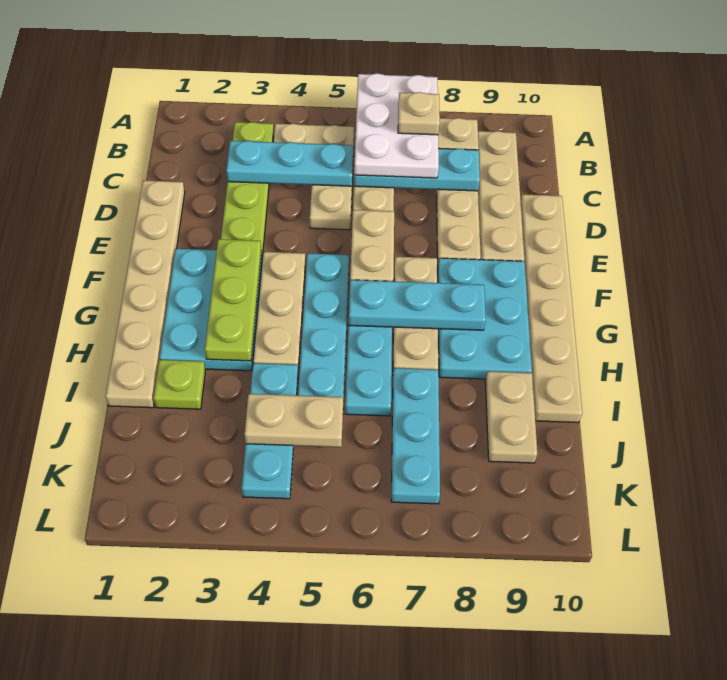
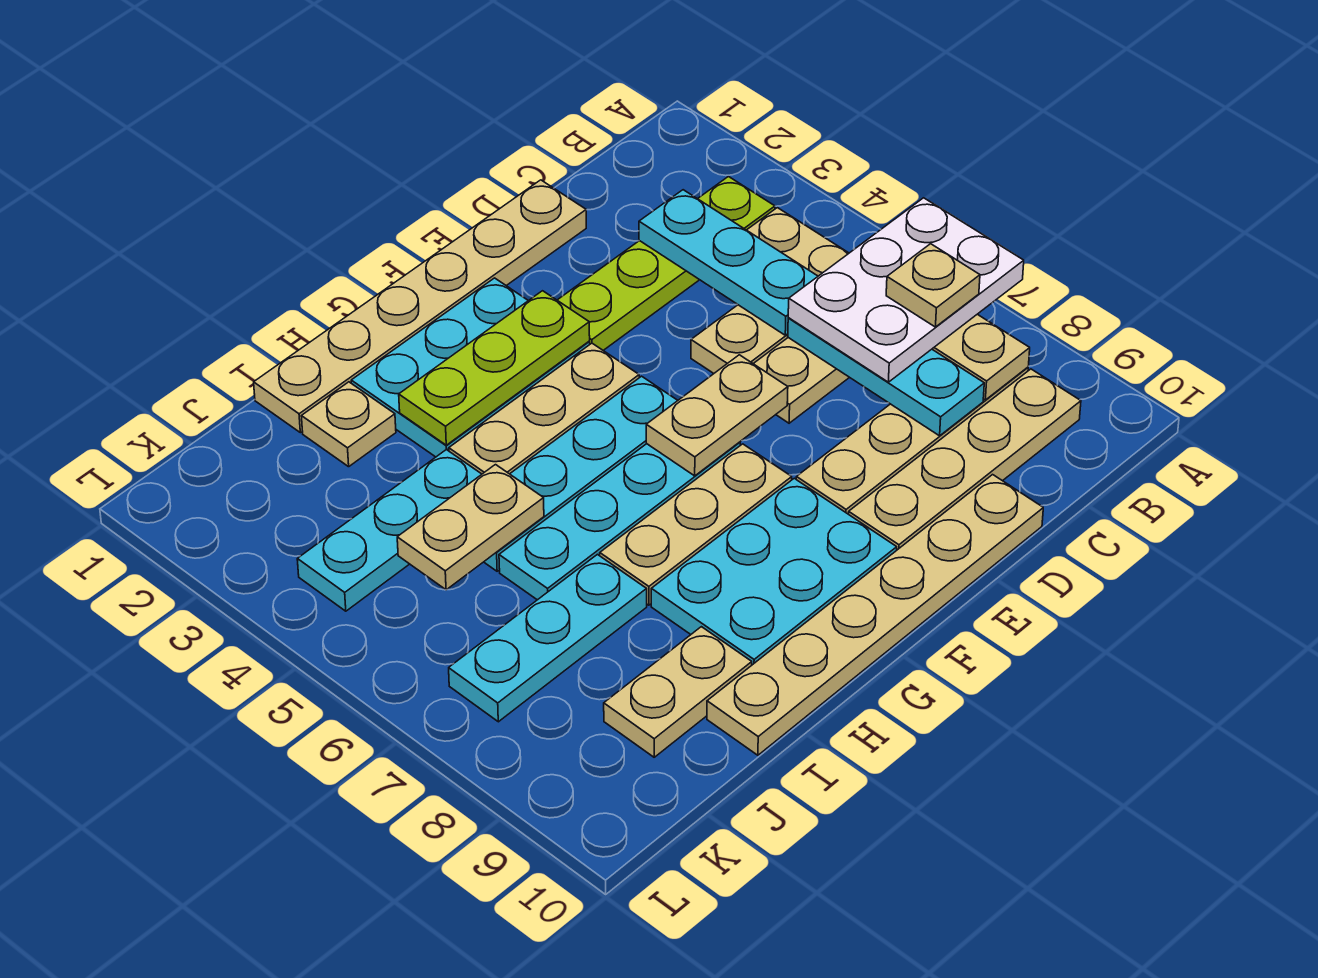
cyan plate G6:G8 level 2 -> none
lime plate I2 level 1 -> tan plate I2 level 1
tan plate J4:J5 level 2 -> tan plate I5:J5 level 2

